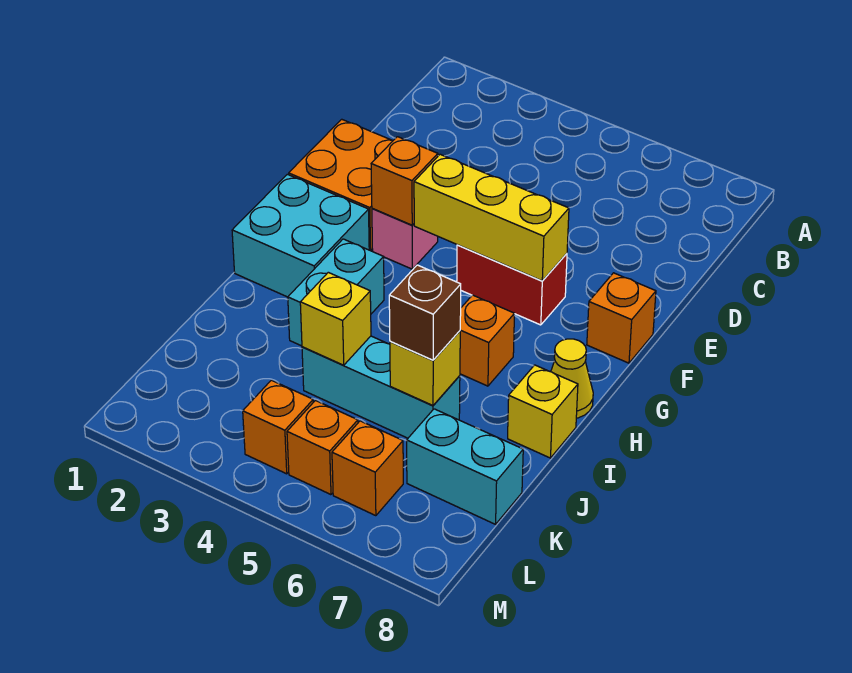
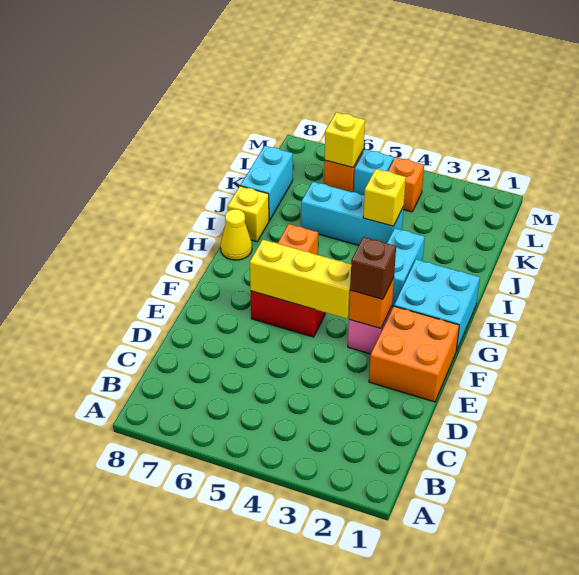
orange brick F8 level 1 -> none
yellow brick J6 level 2 -> yellow brick L6 level 2
brown brick J6 level 3 -> brown brick F3 level 3
cyan brick K7:K8 level 1 -> cyan brick J8:K8 level 1
orange brick L5 level 1 -> cyan brick L5 level 1

